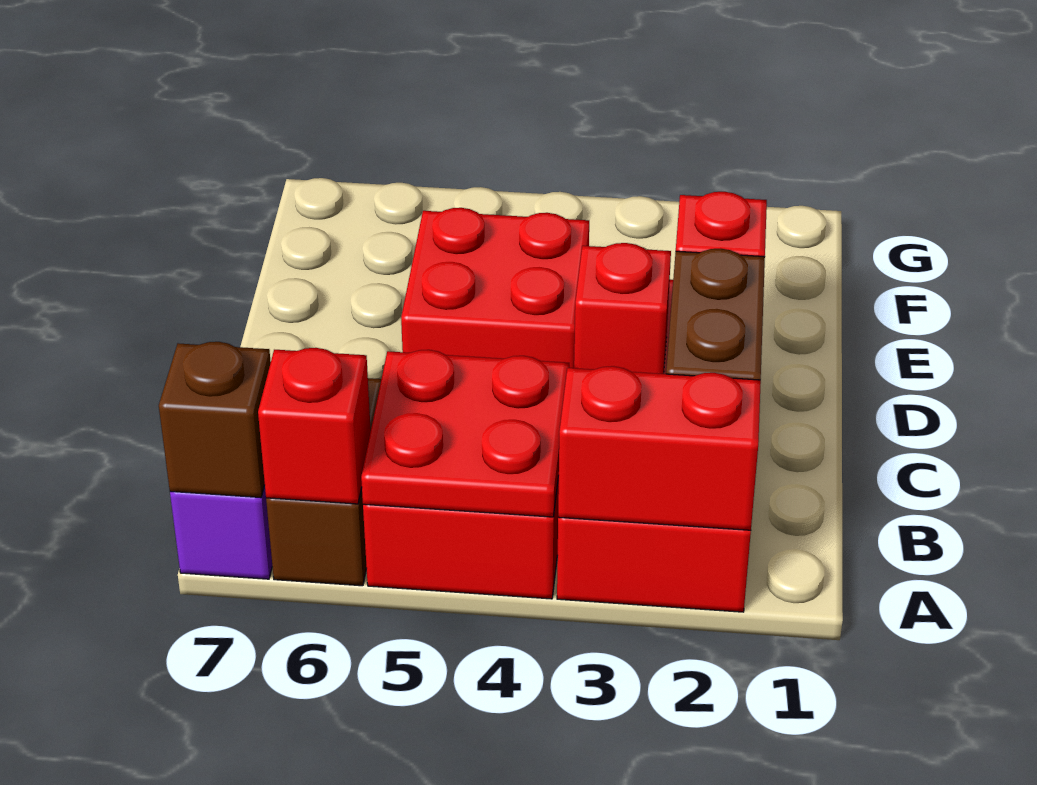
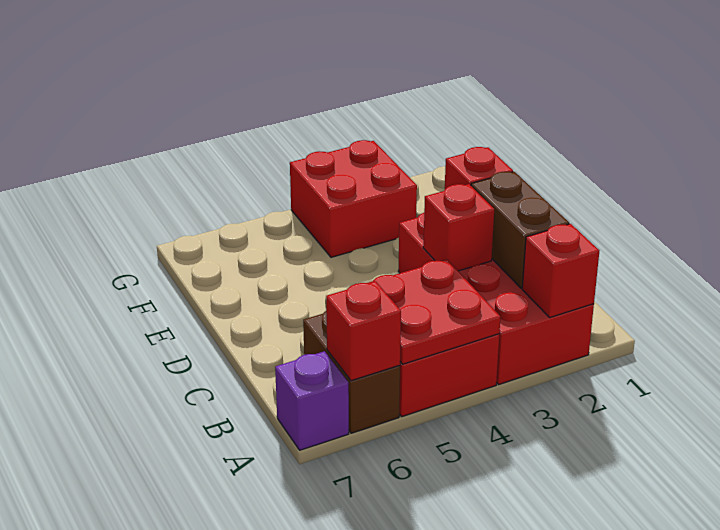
red brick A2:A3 level 2 -> red brick A2 level 2
brown brick A7 level 2 -> none
red brick D4:E5 level 1 -> red brick F3:G4 level 1

